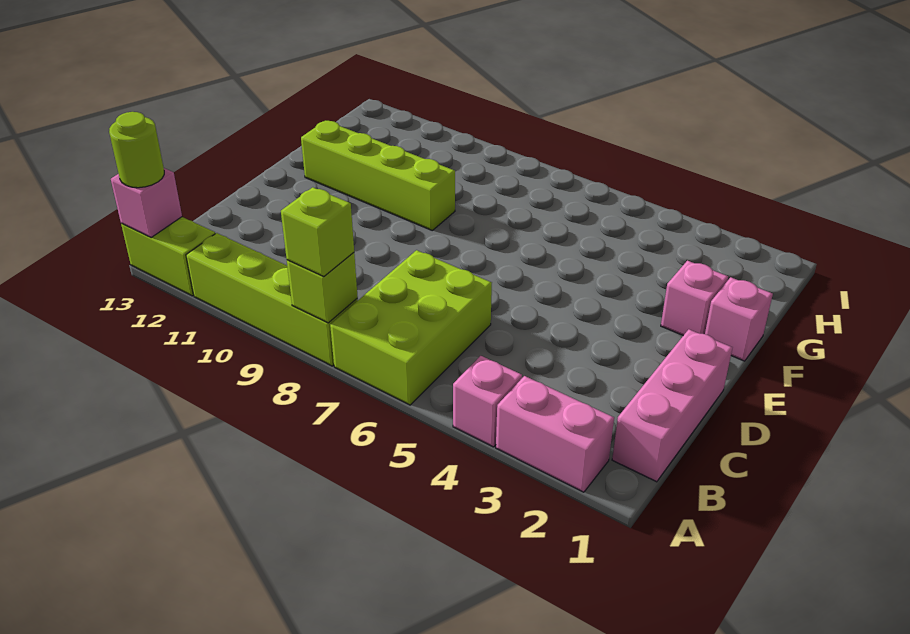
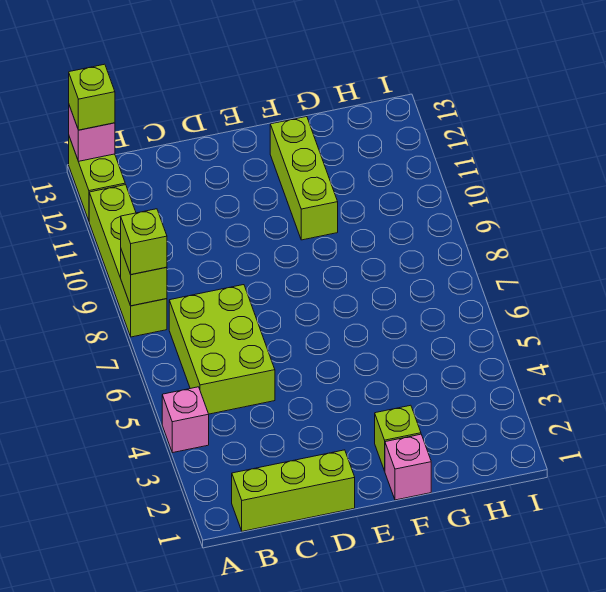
pink brick A2:A3 level 1 -> none
lime brick A6:C7 level 1 -> lime brick B5:C7 level 1
lime round brick A13 level 3 -> lime brick A13 level 3
pink brick B1:D1 level 1 -> lime brick B1:D1 level 1
pink brick F2 level 1 -> lime brick F2 level 1
lime brick F9:F12 level 1 -> lime brick F10:F12 level 1

